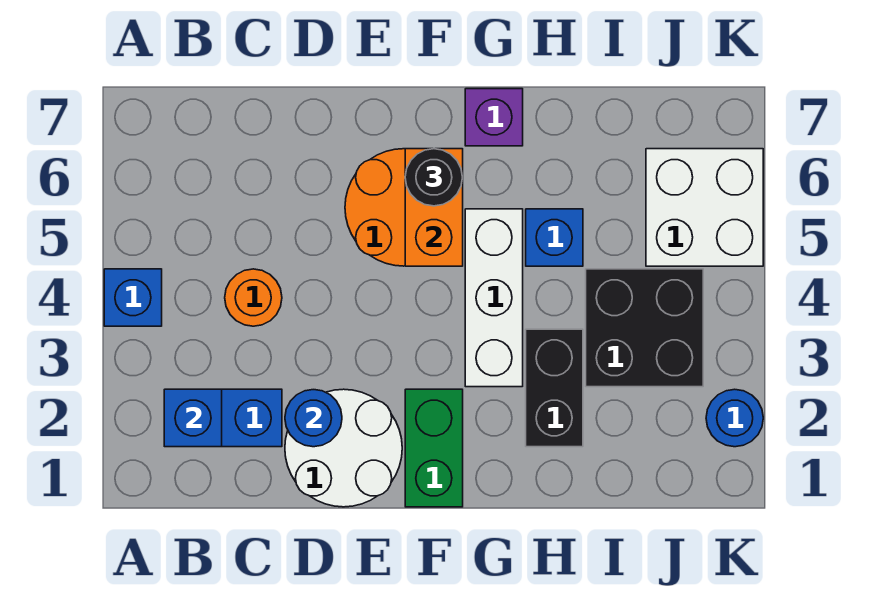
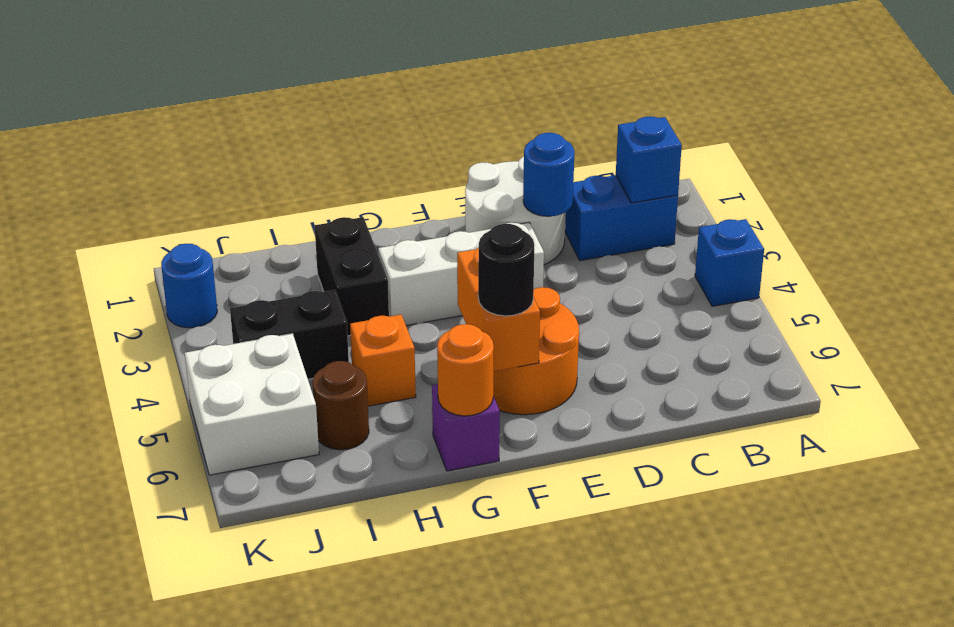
orange round brick C4 level 1 -> orange round brick G7 level 2
green brick F1:F2 level 1 -> none
white brick G3:G5 level 1 -> white brick E3:G3 level 1
blue brick H5 level 1 -> orange brick H5 level 1
black brick I3:J4 level 1 -> black brick I4:J4 level 1
none -> brown round brick I6 level 1

